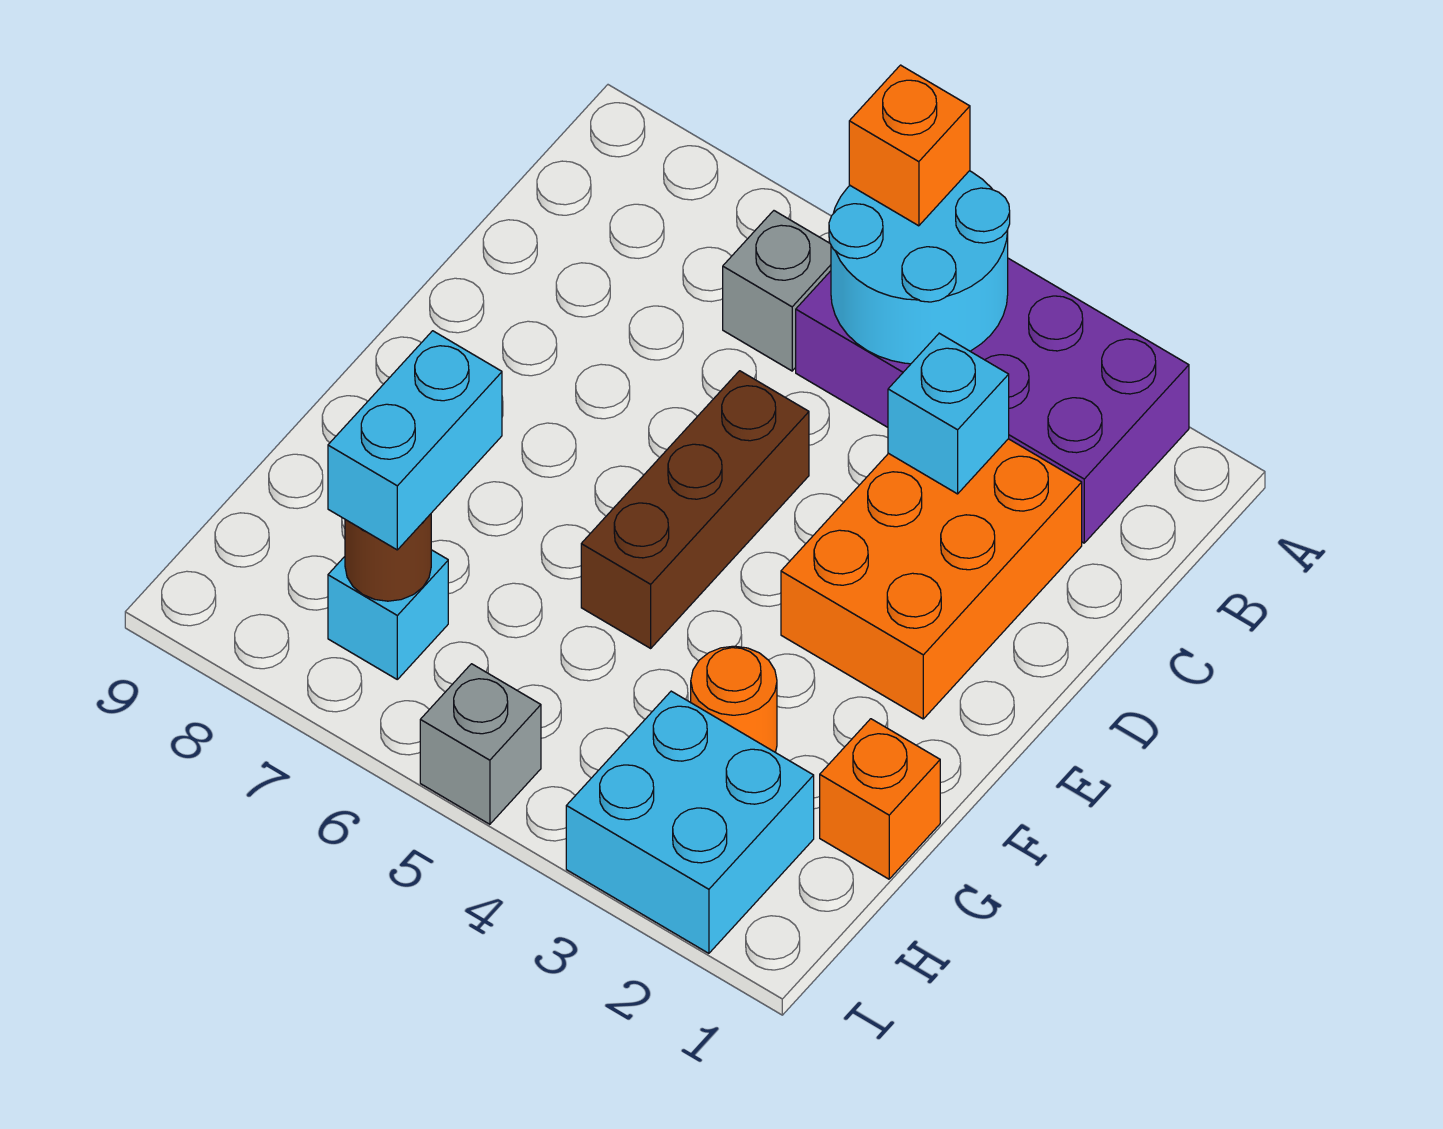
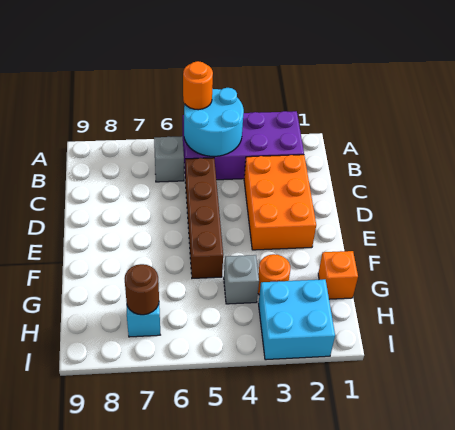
orange brick A5 level 3 -> orange round brick A5 level 3
cyan brick C3 level 2 -> none
brown brick D5:F5 level 1 -> brown brick C5:F5 level 1
cyan brick G7:H7 level 3 -> none
grey brick I5 level 1 -> grey brick G4 level 1

